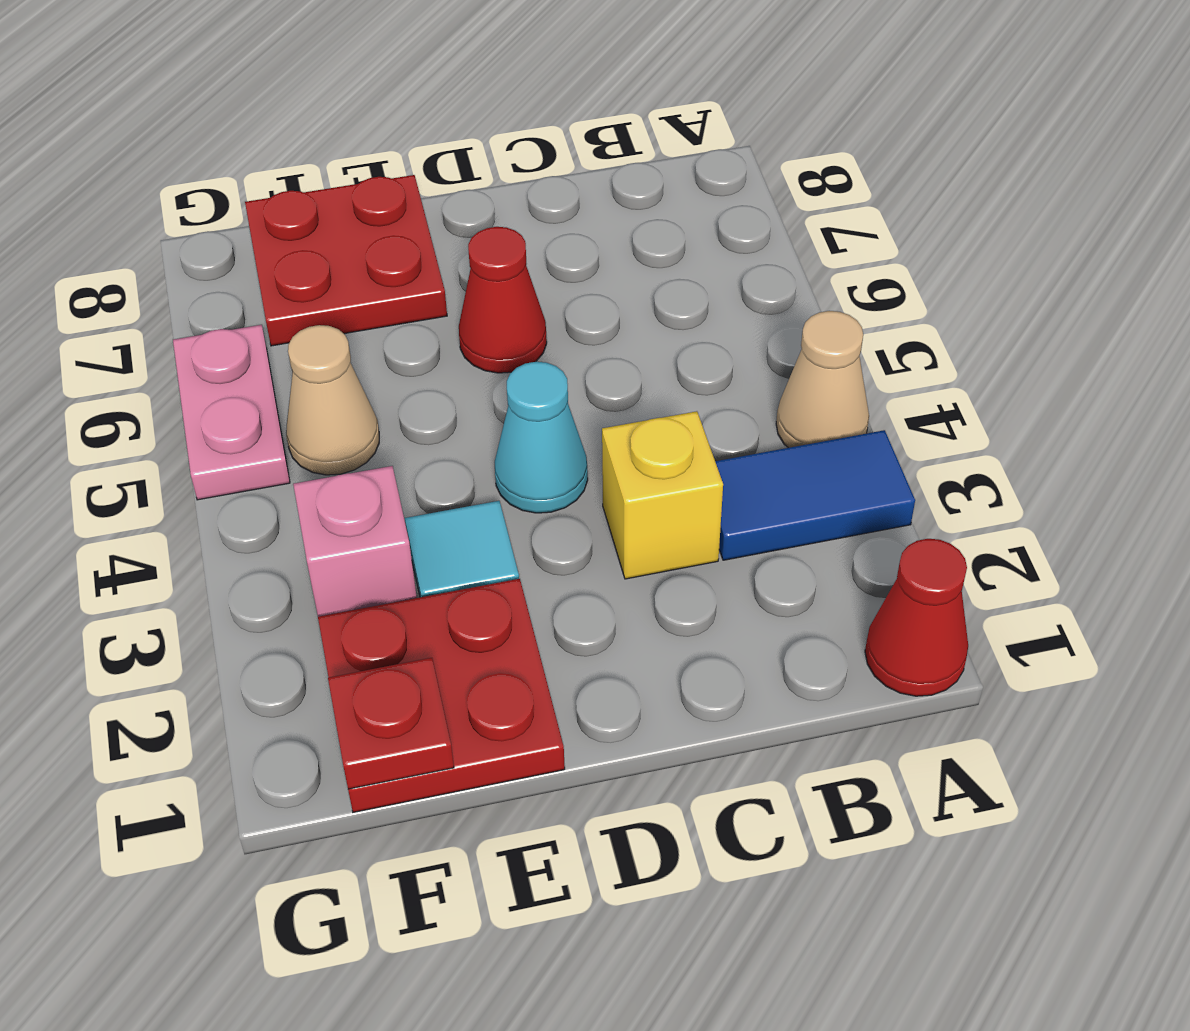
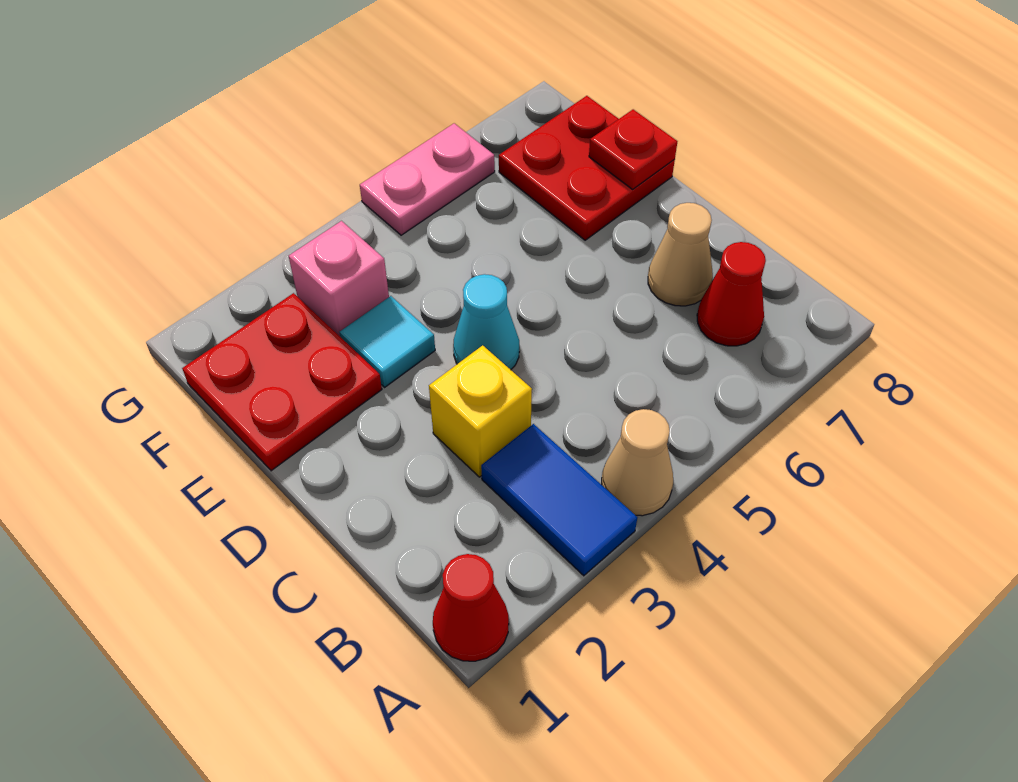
red cone D6 level 1 -> red cone B7 level 1
red plate F1 level 2 -> red plate E8 level 2
tan cone F5 level 1 -> tan cone C7 level 1

